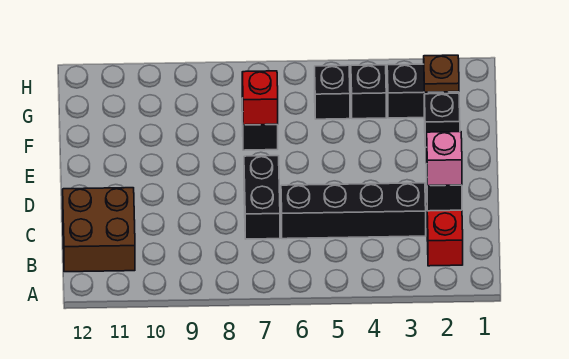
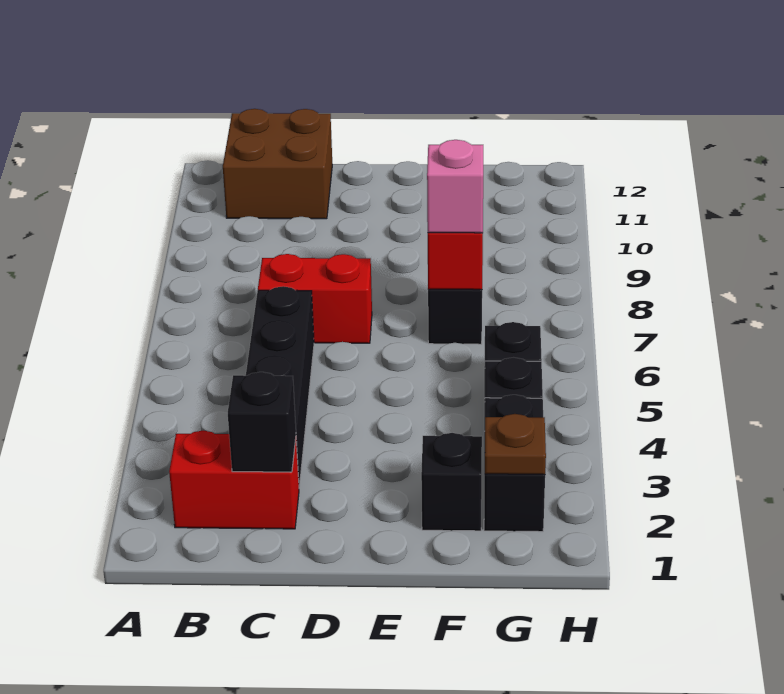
pink brick C2 level 3 -> pink brick F7 level 3
black brick C7:D7 level 1 -> red brick C7:D7 level 1

